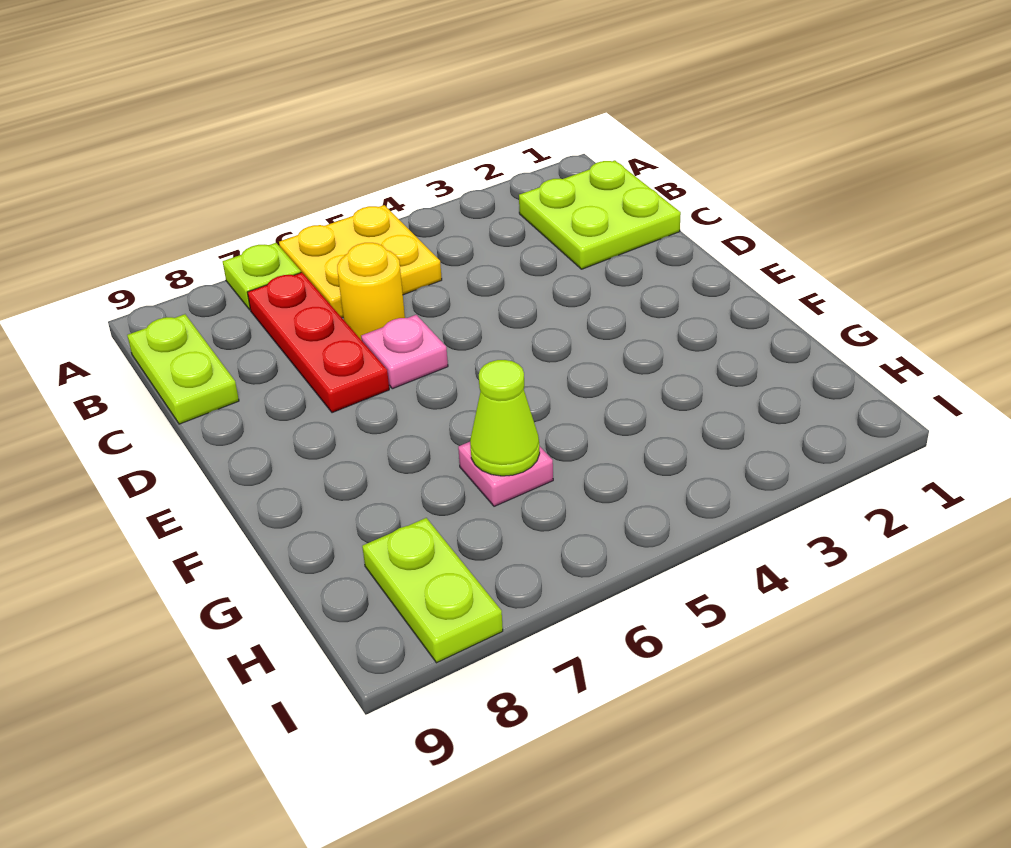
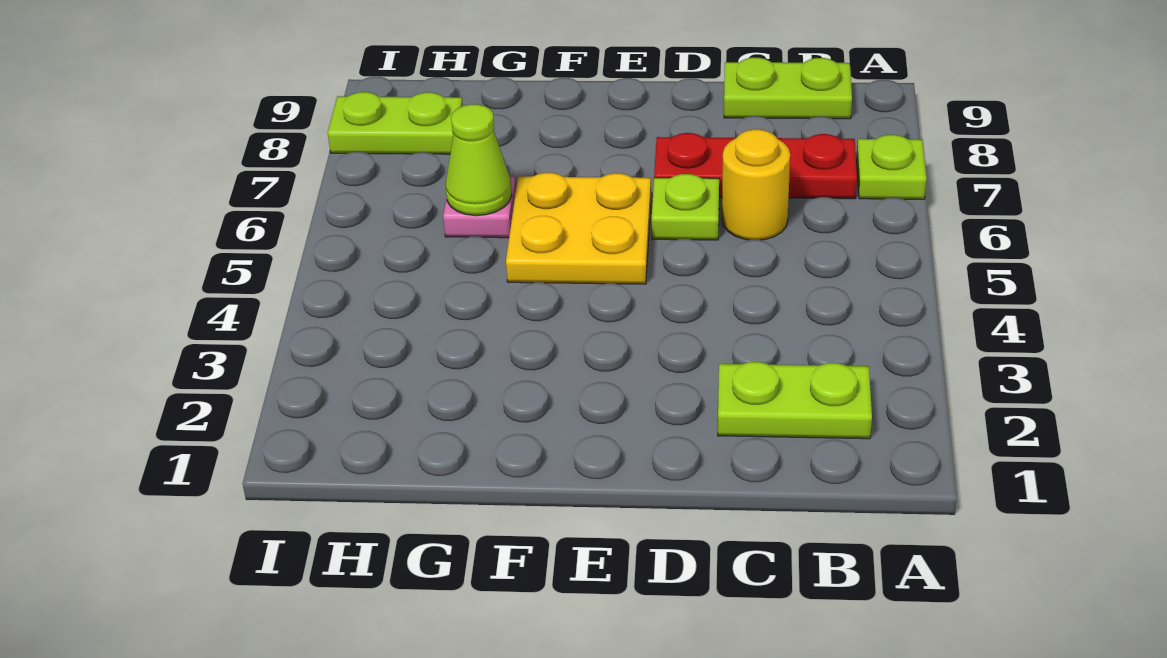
yellow plate A5:B6 level 1 -> yellow plate E5:F6 level 1
lime plate B1:C2 level 1 -> lime plate B2:C2 level 1
pink plate D6 level 1 -> lime plate D6 level 1

